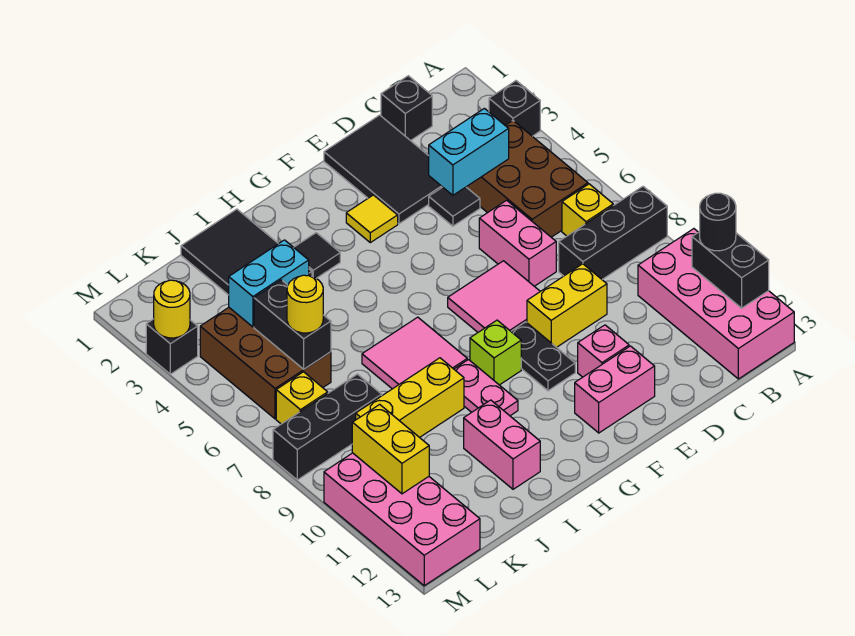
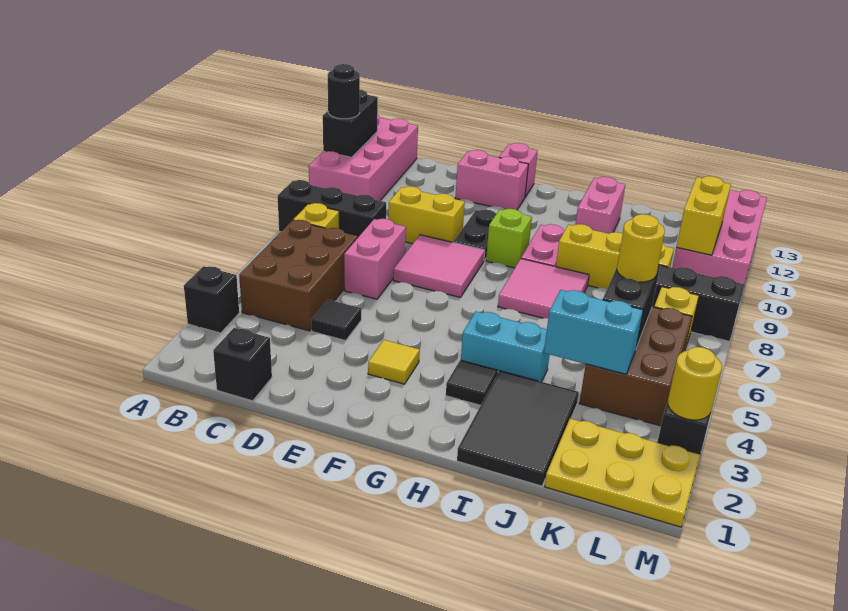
cyan brick C4:D4 level 2 -> cyan brick H4:I4 level 1
black tile D1:E3 level 1 -> none
pink brick E11 level 1 -> pink brick F13 level 1
none -> yellow plate K1:M2 level 1

